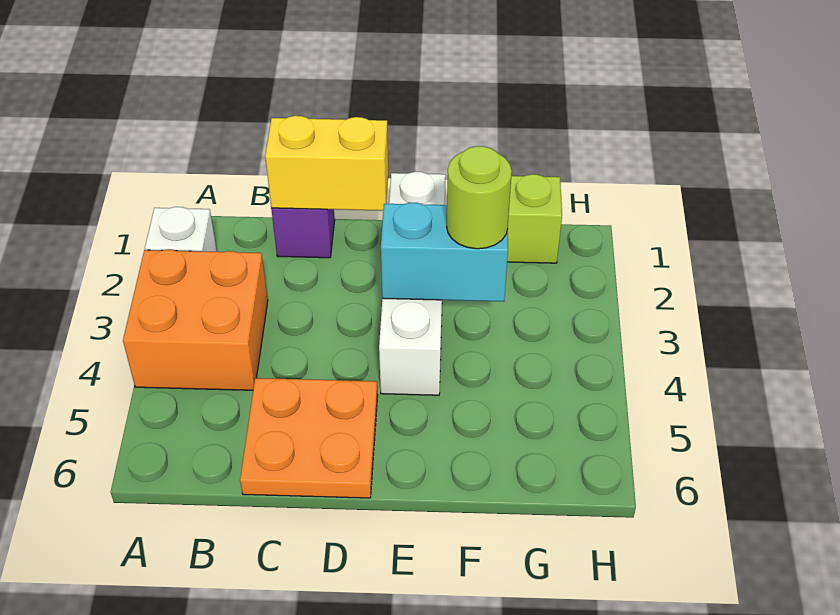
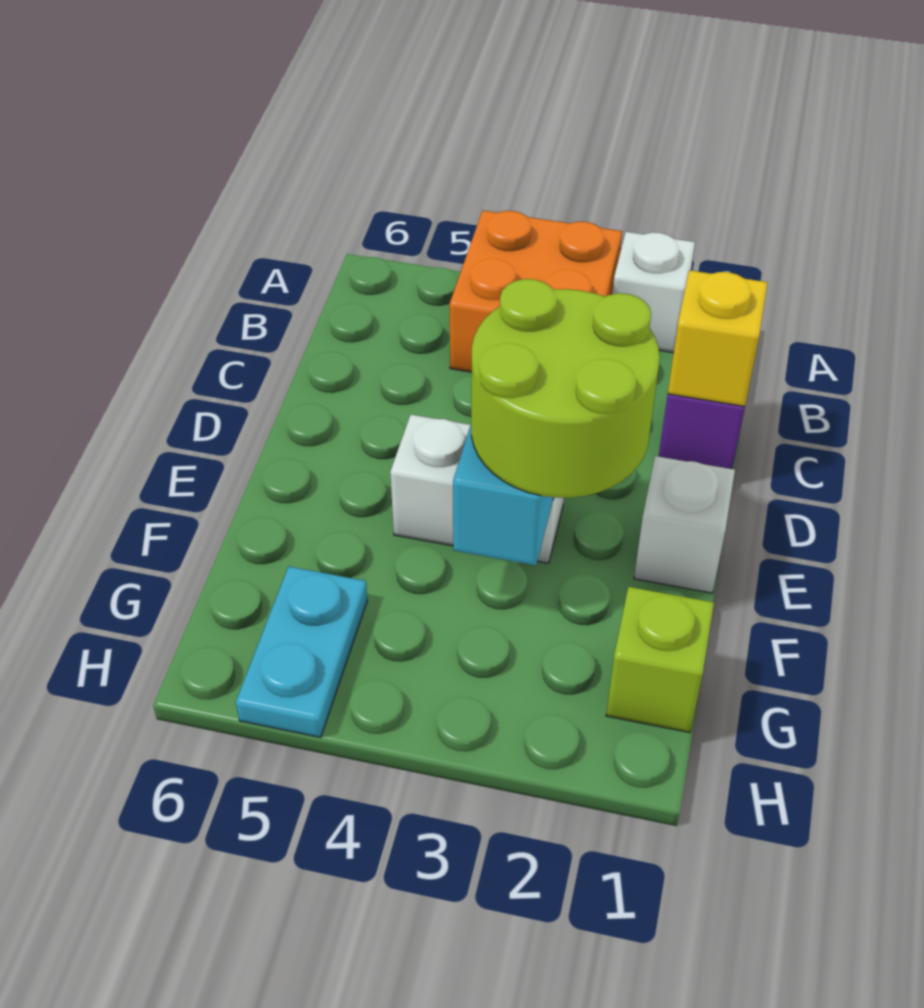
yellow brick C1:D1 level 2 -> yellow brick C1 level 2
orange plate C5:D6 level 1 -> none
lime round brick F3 level 3 -> lime round brick E2:F3 level 3
none -> cyan plate G5:H5 level 1

